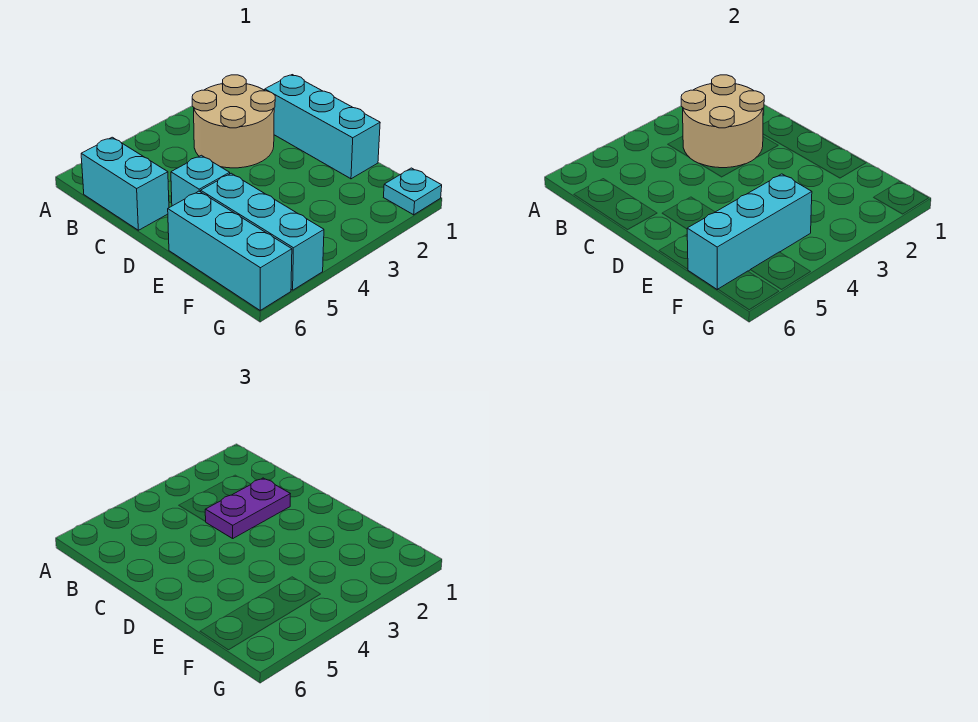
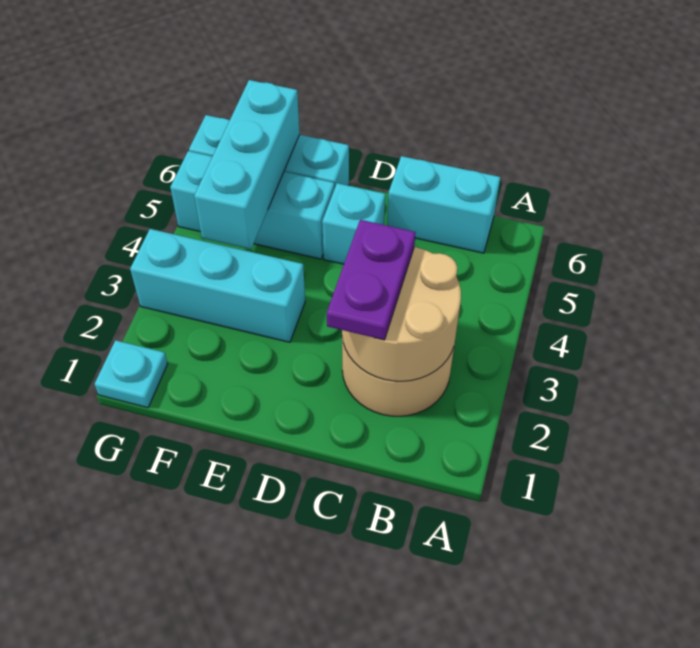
cyan brick C1:E1 level 1 -> cyan brick E3:G3 level 1

